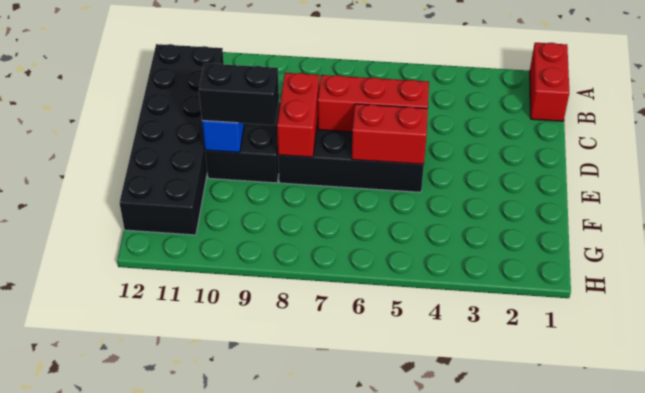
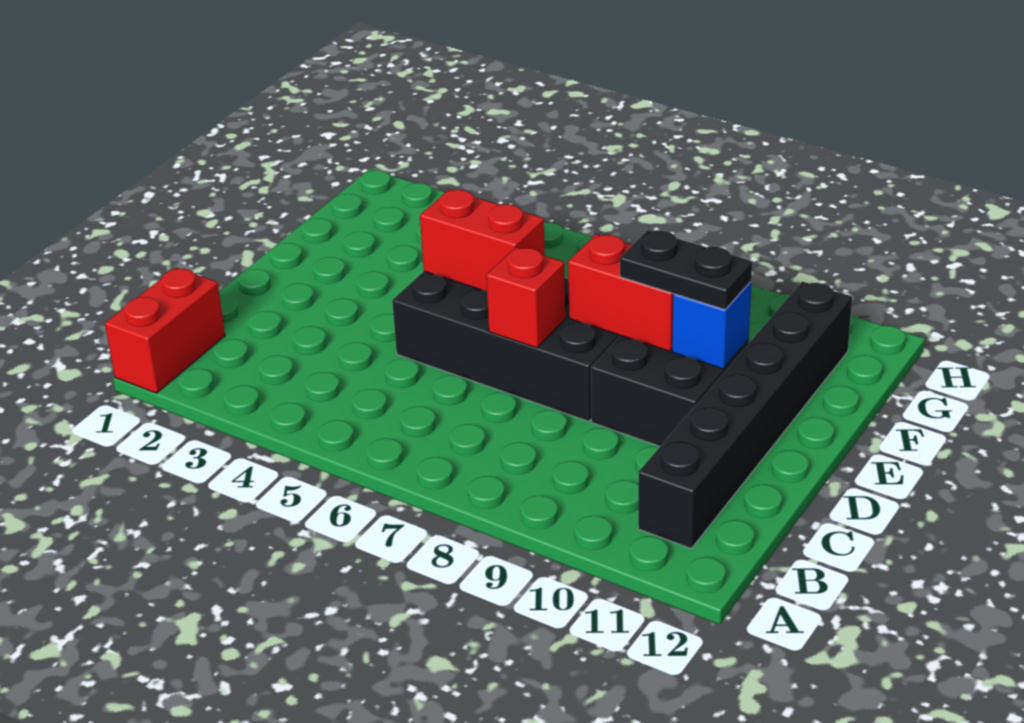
black brick B11:G12 level 1 -> black brick B11:G11 level 1
red brick D5:D7 level 2 -> red brick D7 level 2
red brick D8:E8 level 2 -> red brick E8:E9 level 2
black brick E9:E10 level 3 -> black plate E9:E10 level 3

